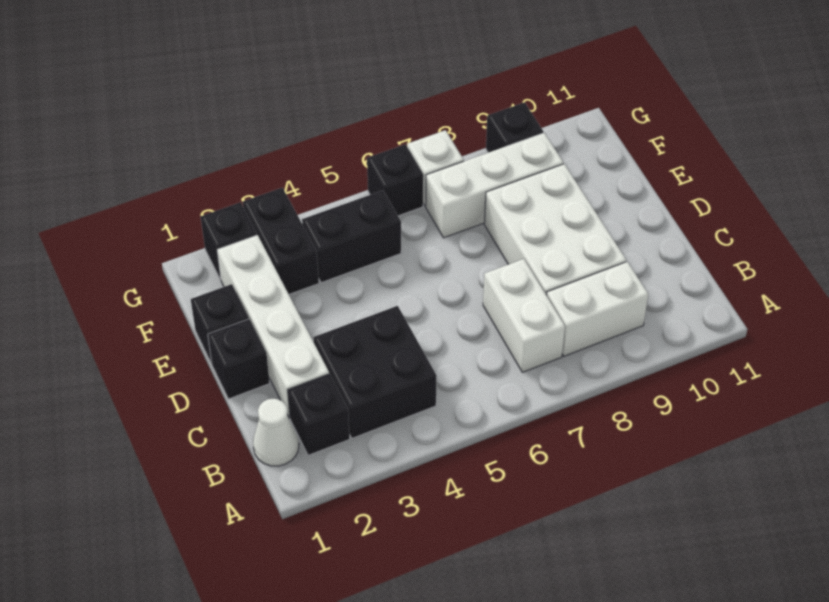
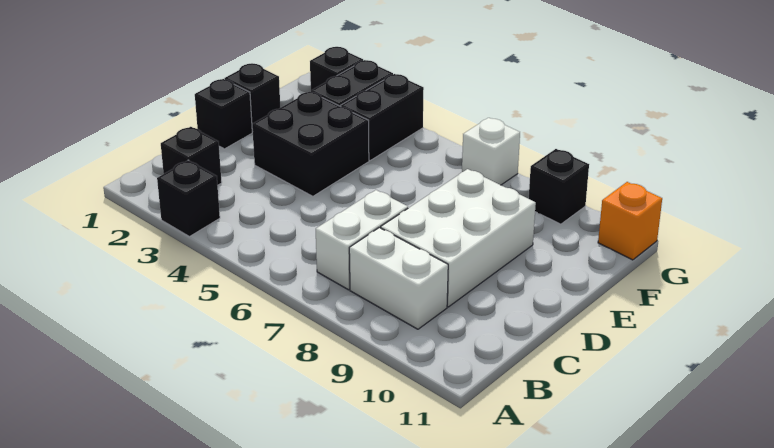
white cone B1 level 1 -> none
black brick B3:C4 level 1 -> black brick D3:E4 level 1
white brick C2:F2 level 1 -> none
black brick F4:F5 level 1 -> black brick F4:G4 level 1
white brick F7:F9 level 1 -> none
black brick G6 level 1 -> black brick A3 level 1
none -> orange brick G11 level 1

